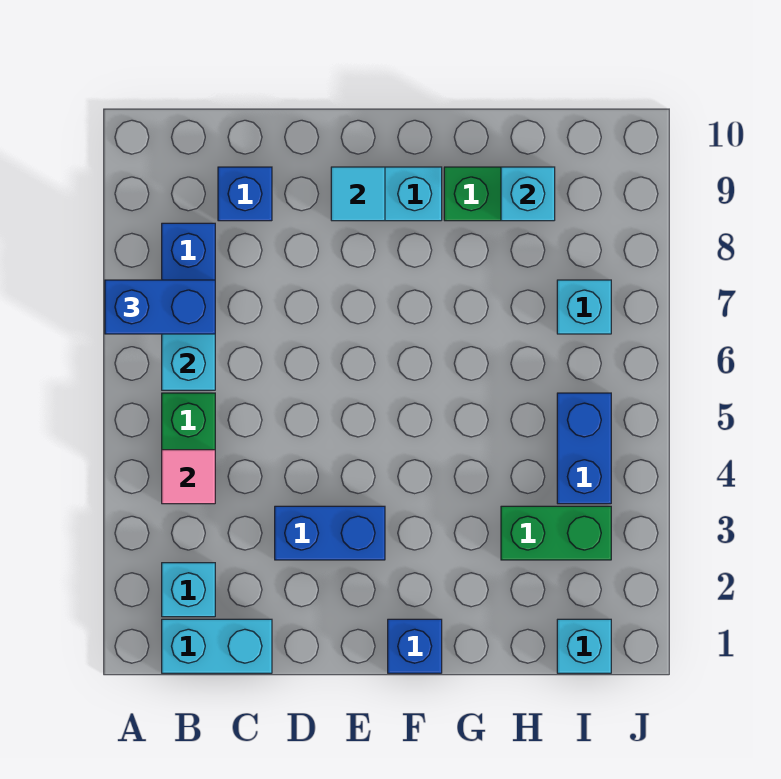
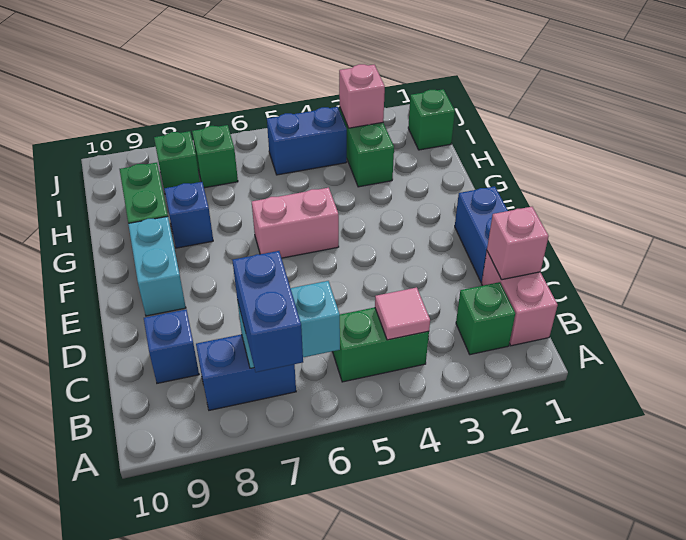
cyan brick B1:C1 level 1 -> pink brick B1:C1 level 1
cyan brick B2 level 1 -> green brick B2 level 1
none -> pink brick C1 level 2
blue brick D3:E3 level 1 -> blue brick D1:E1 level 1
cyan tile E9 level 2 -> none
blue brick F1 level 1 -> blue brick G8 level 1
none -> pink brick F5:F6 level 1
cyan brick H9 level 2 -> none
cyan brick I1 level 1 -> green brick I1 level 1
none -> pink brick I3 level 2
cyan brick I7 level 1 -> green brick I7 level 1
none -> green brick I8 level 1

